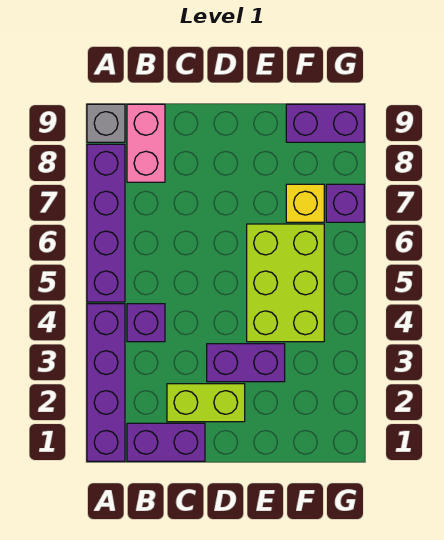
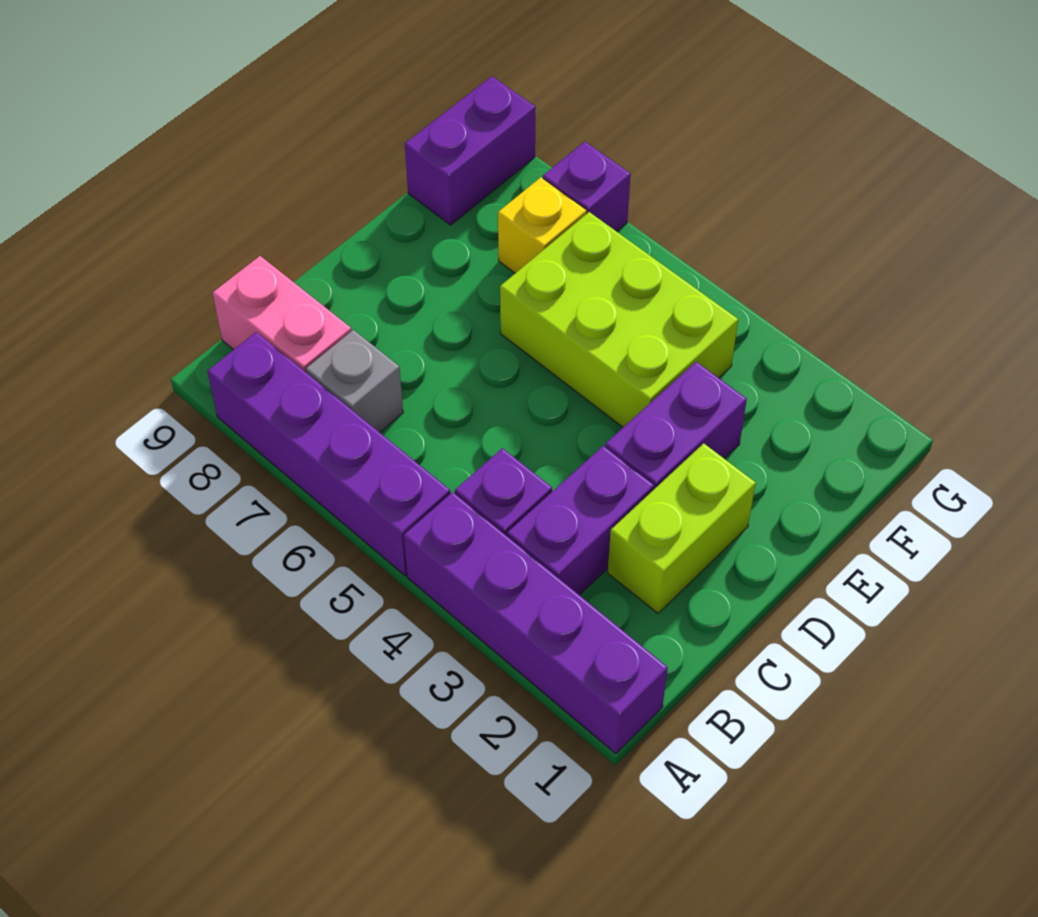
grey brick A9 level 1 -> grey brick B7 level 1
purple brick B1:C1 level 1 -> purple brick B3:C3 level 1

